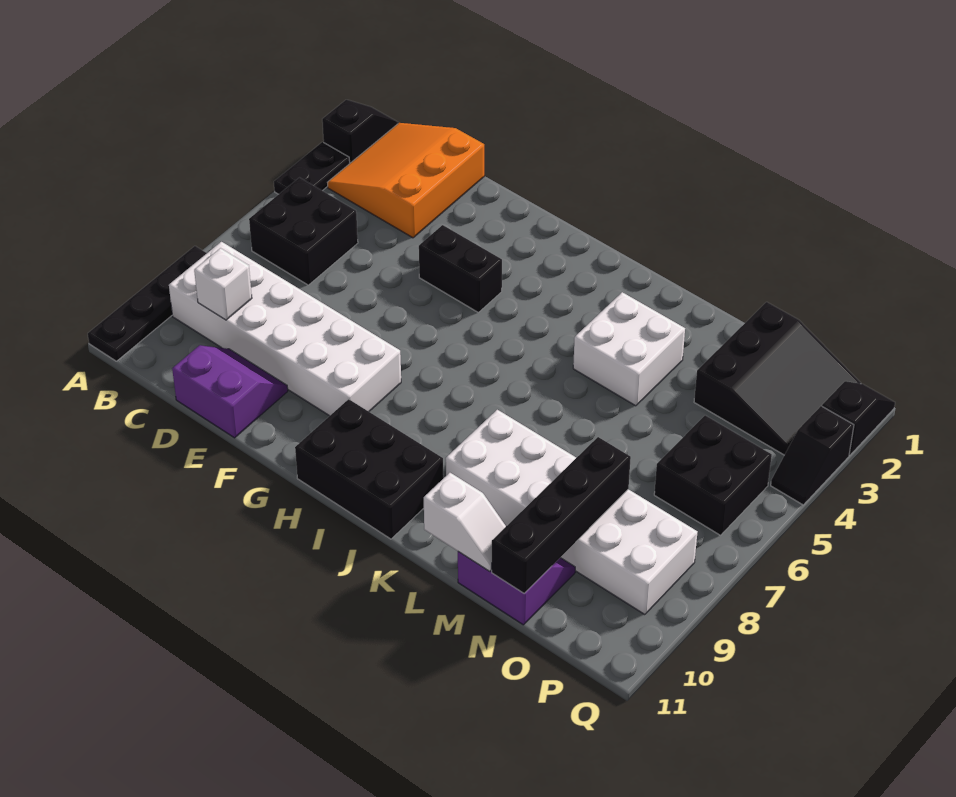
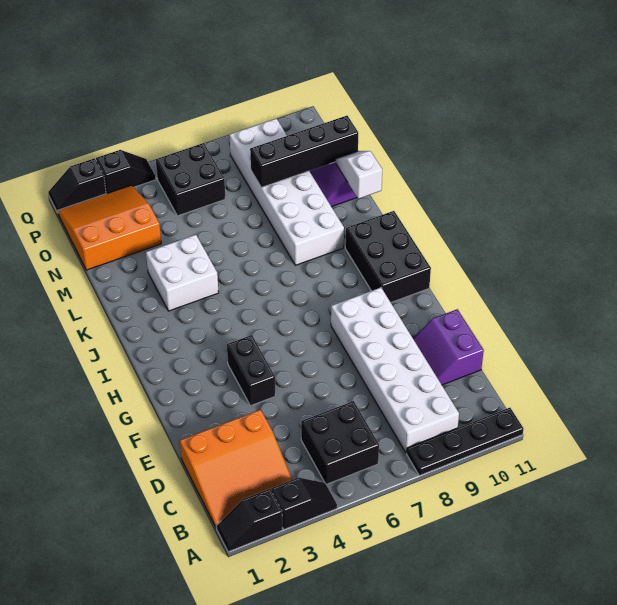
black plate A3:A4 level 1 -> black slope A3:A4 level 1 top 3
white brick C9 level 2 -> none
black slope N1:P3 level 1 top N -> orange slope N1:P3 level 1 top N

